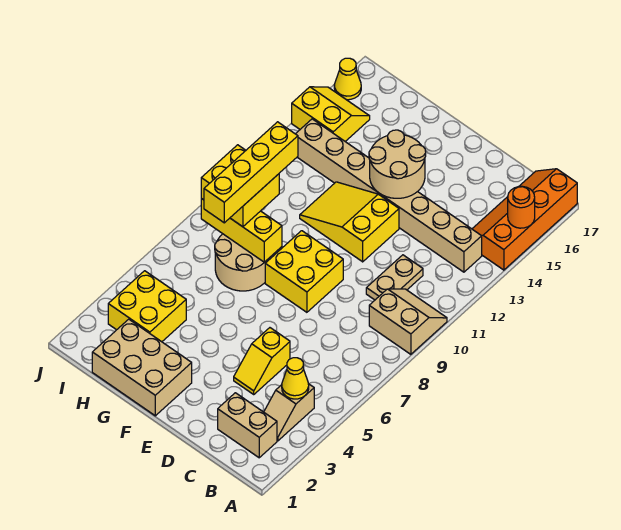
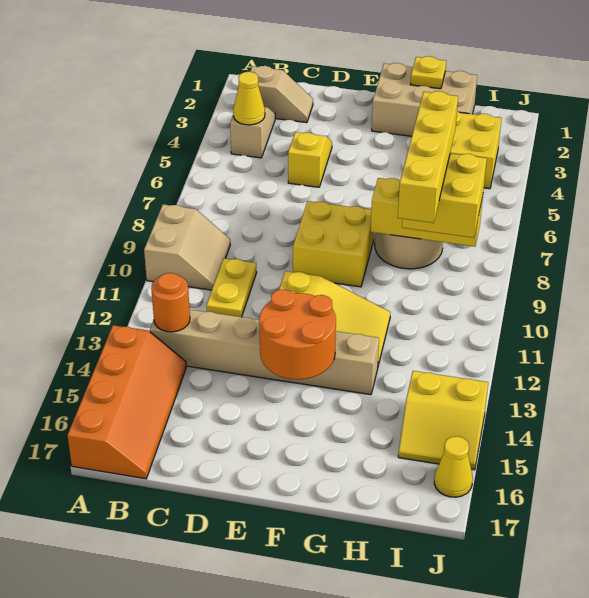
tan slope A9:B10 level 1 top 9 -> tan slope A9:B10 level 1 top A
orange round brick A15 level 2 -> orange round brick B13 level 2
tan brick B2:C2 level 1 -> tan slope B2:C2 level 1 top B
tan brick B13:I13 level 1 -> tan brick B13:G13 level 1
tan plate C10:C11 level 1 -> yellow plate C10:C11 level 1
tan round brick E13:F14 level 2 -> orange round brick E13:F14 level 2
none -> yellow plate G1 level 2

